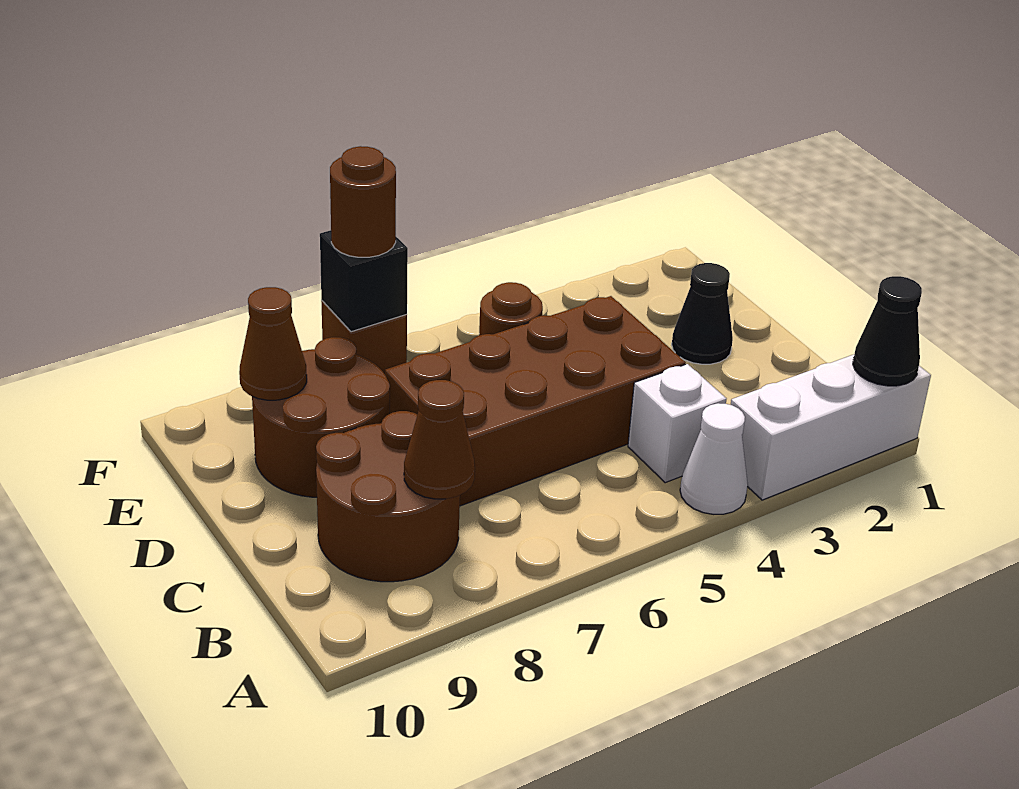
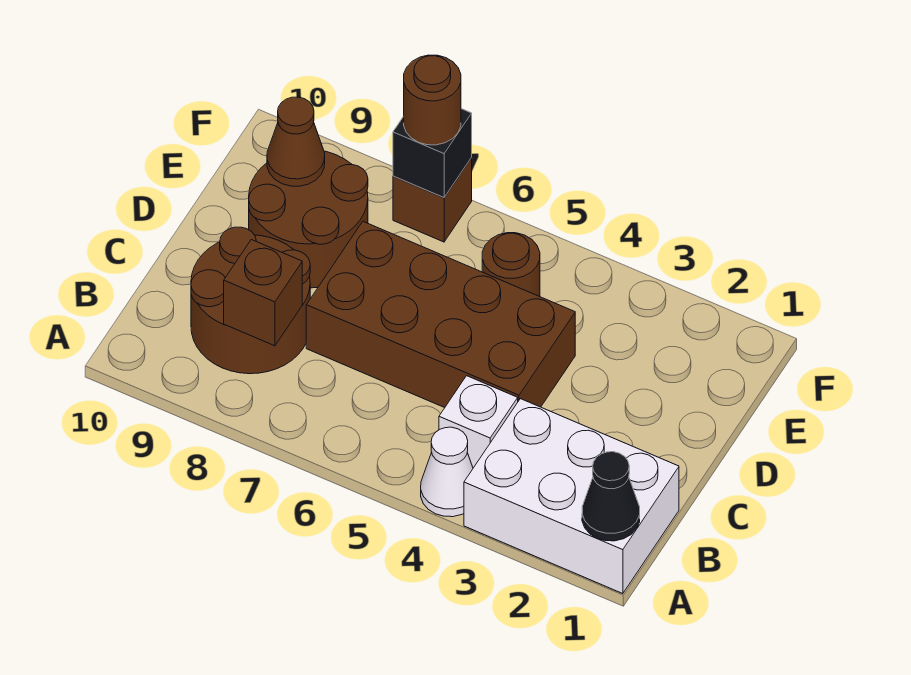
white brick A1:A3 level 1 -> white brick A1:B3 level 1
brown cone B8 level 2 -> brown brick B8 level 2
black cone D2 level 1 -> none

